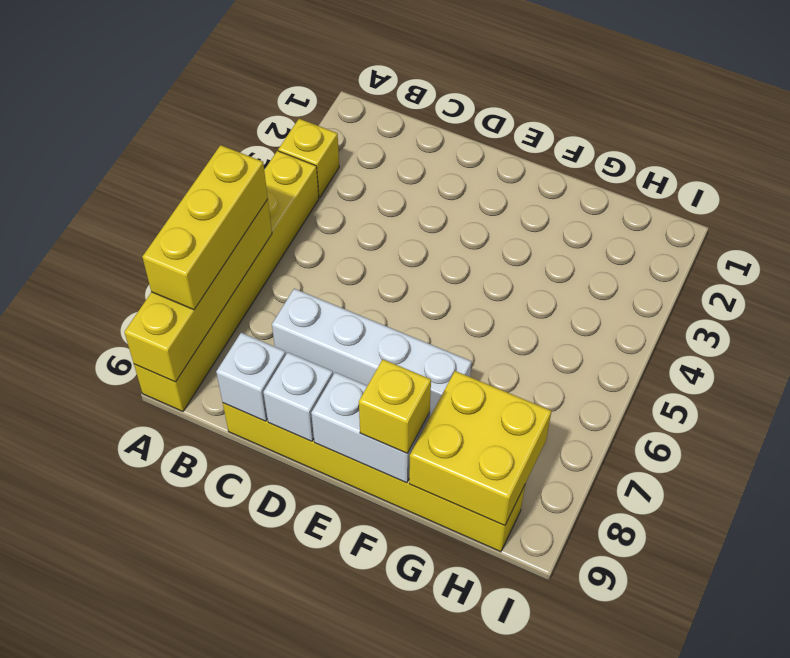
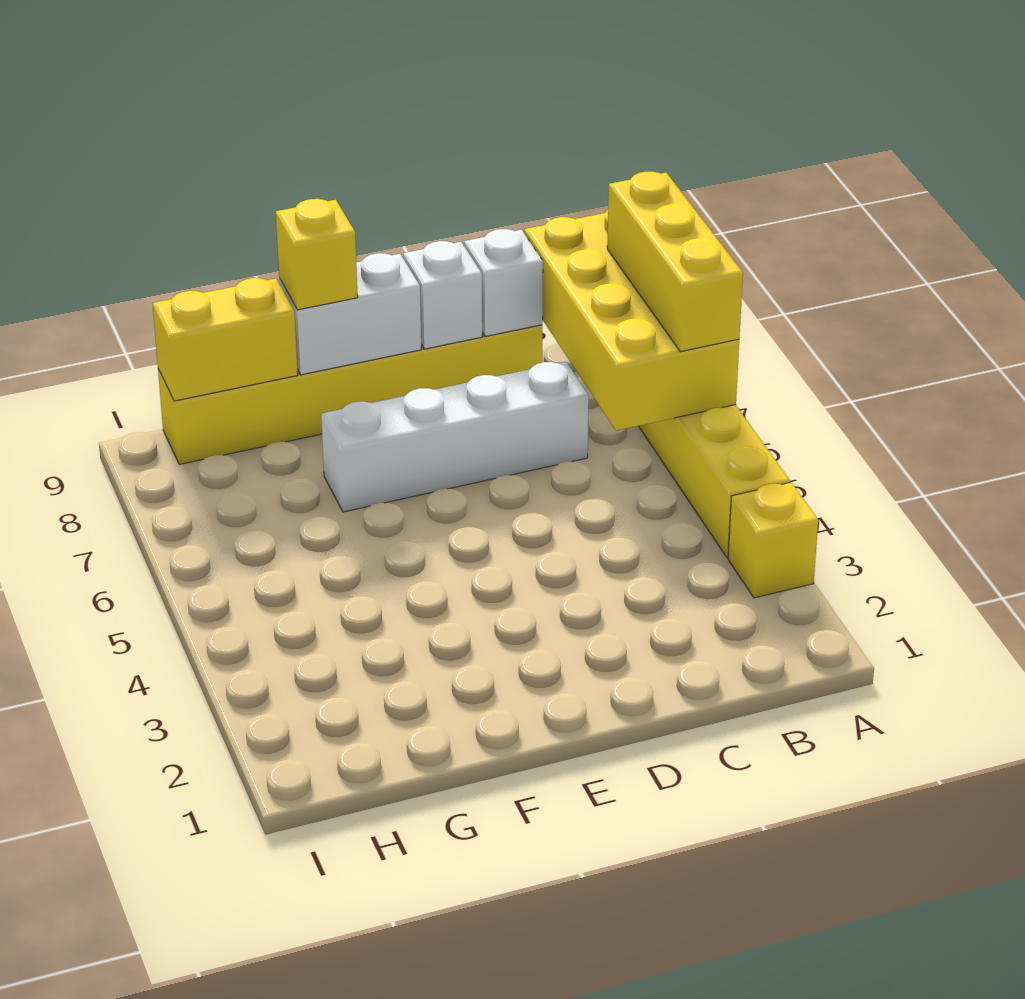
yellow brick A6:A9 level 2 -> yellow brick A6:B9 level 2
yellow brick G8:H9 level 2 -> yellow brick G9:H9 level 2

